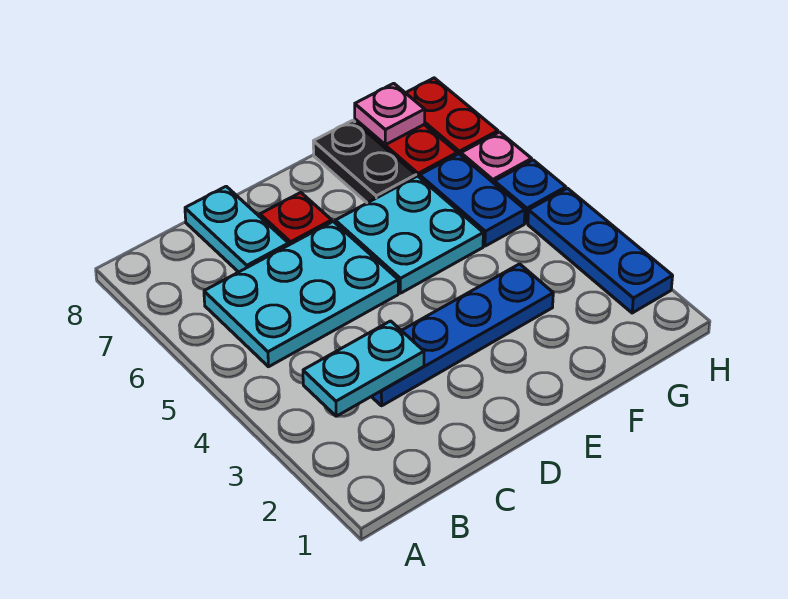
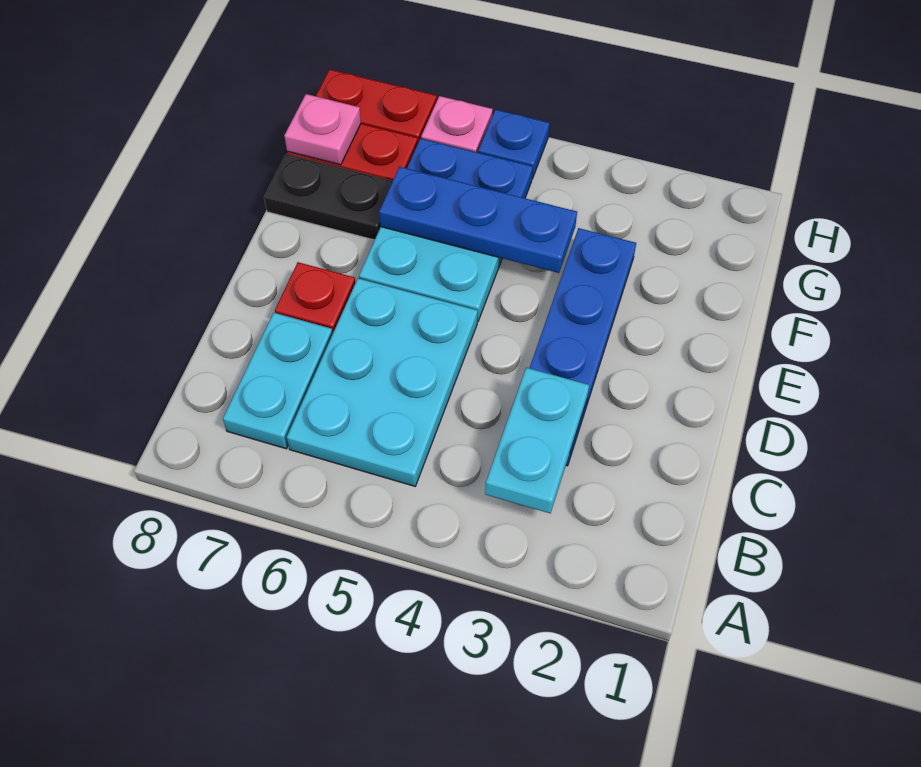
cyan plate C7:C8 level 1 -> cyan plate B7:C7 level 1
blue plate H2:H4 level 1 -> blue plate F4:F6 level 2

